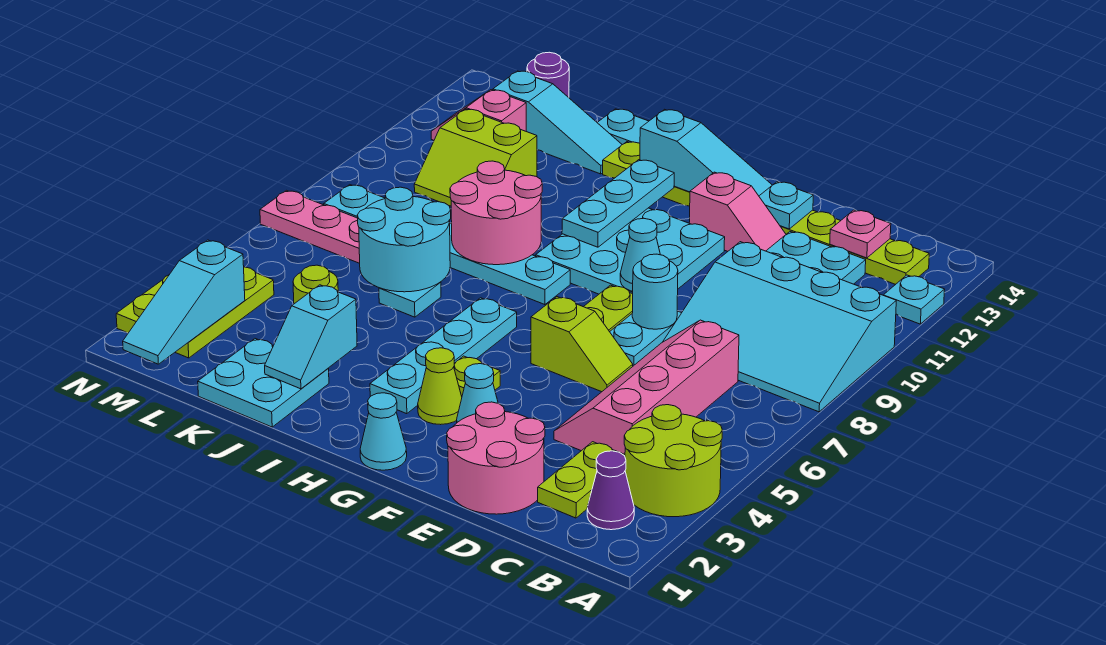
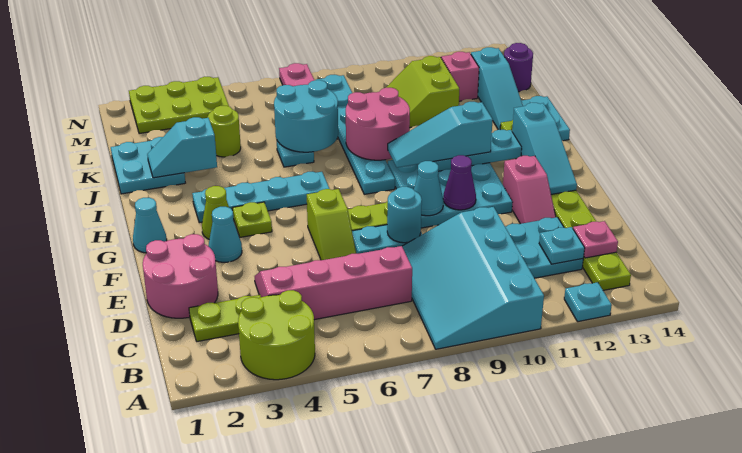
purple cone B2 level 1 -> purple cone F10 level 2
cyan plate E13 level 2 -> cyan plate C12 level 2
cyan slope M1:M3 level 2 top 3 -> cyan slope H9:H11 level 3 top 11

